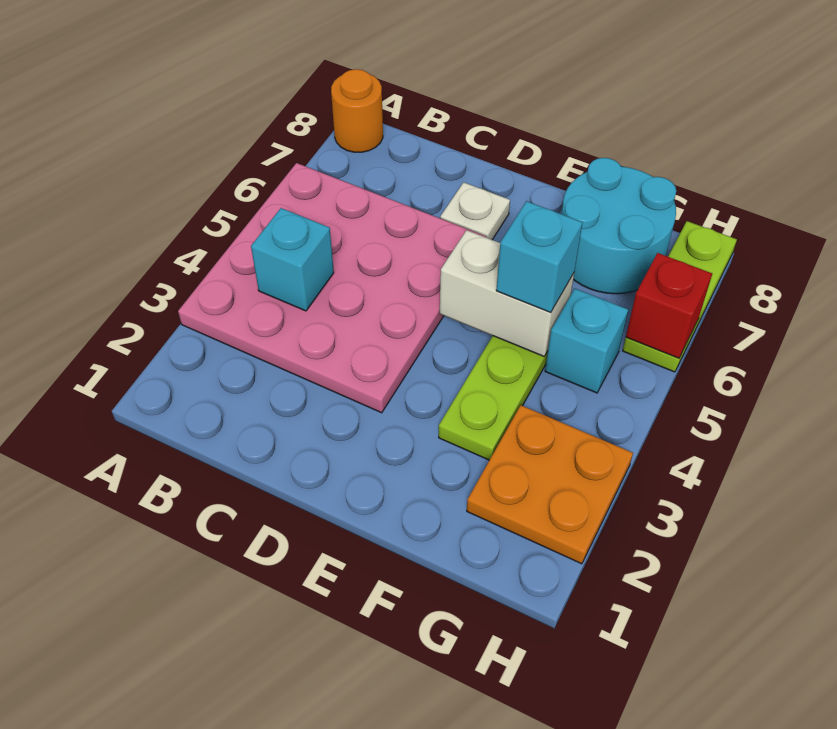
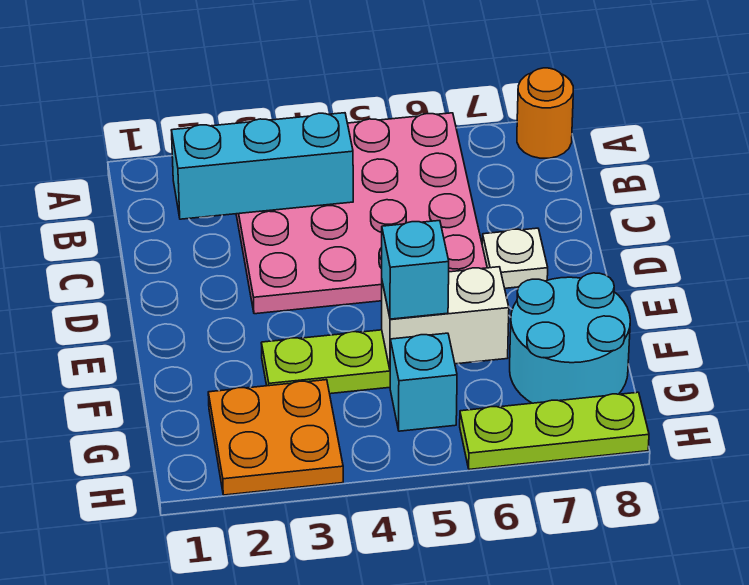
cyan brick B4 level 2 -> cyan brick B2:B4 level 2
white brick E5:F5 level 2 -> white brick F5:F6 level 2
red brick H6 level 2 -> none

